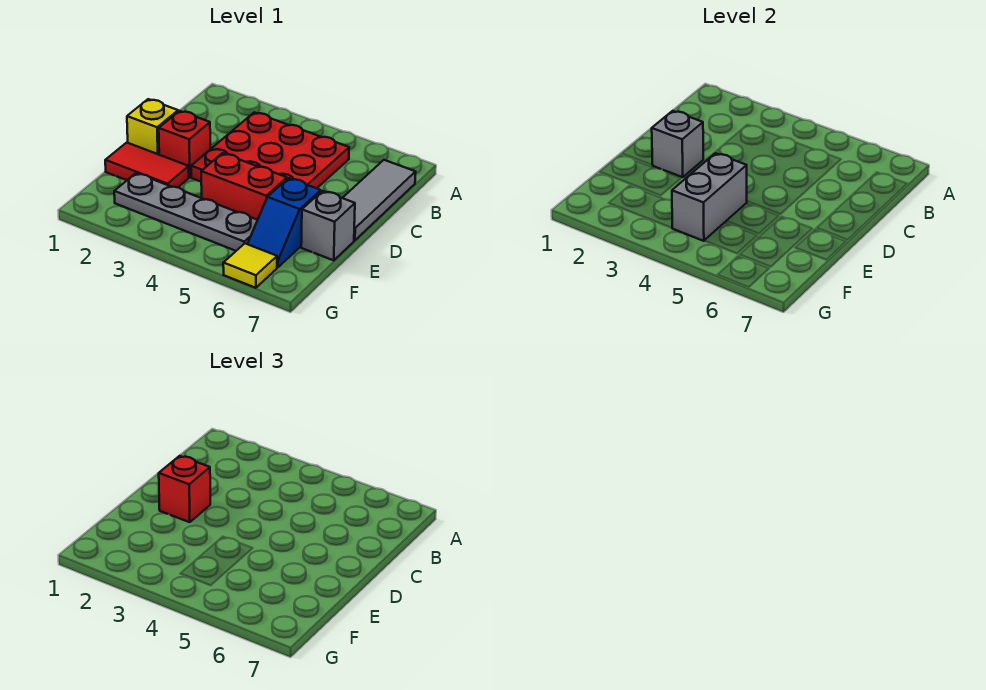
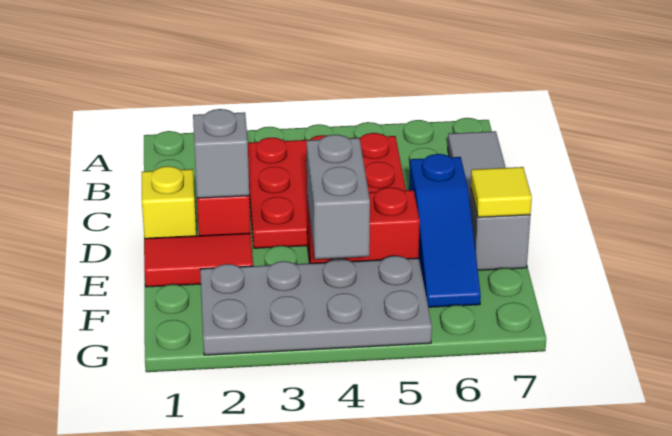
red brick D2 level 3 -> none
blue slope E6:F6 level 1 top E -> blue slope D6:F6 level 1 top D
grey plate F2:F5 level 1 -> grey plate F2:G5 level 1
yellow tile G6 level 1 -> yellow tile E7 level 2

